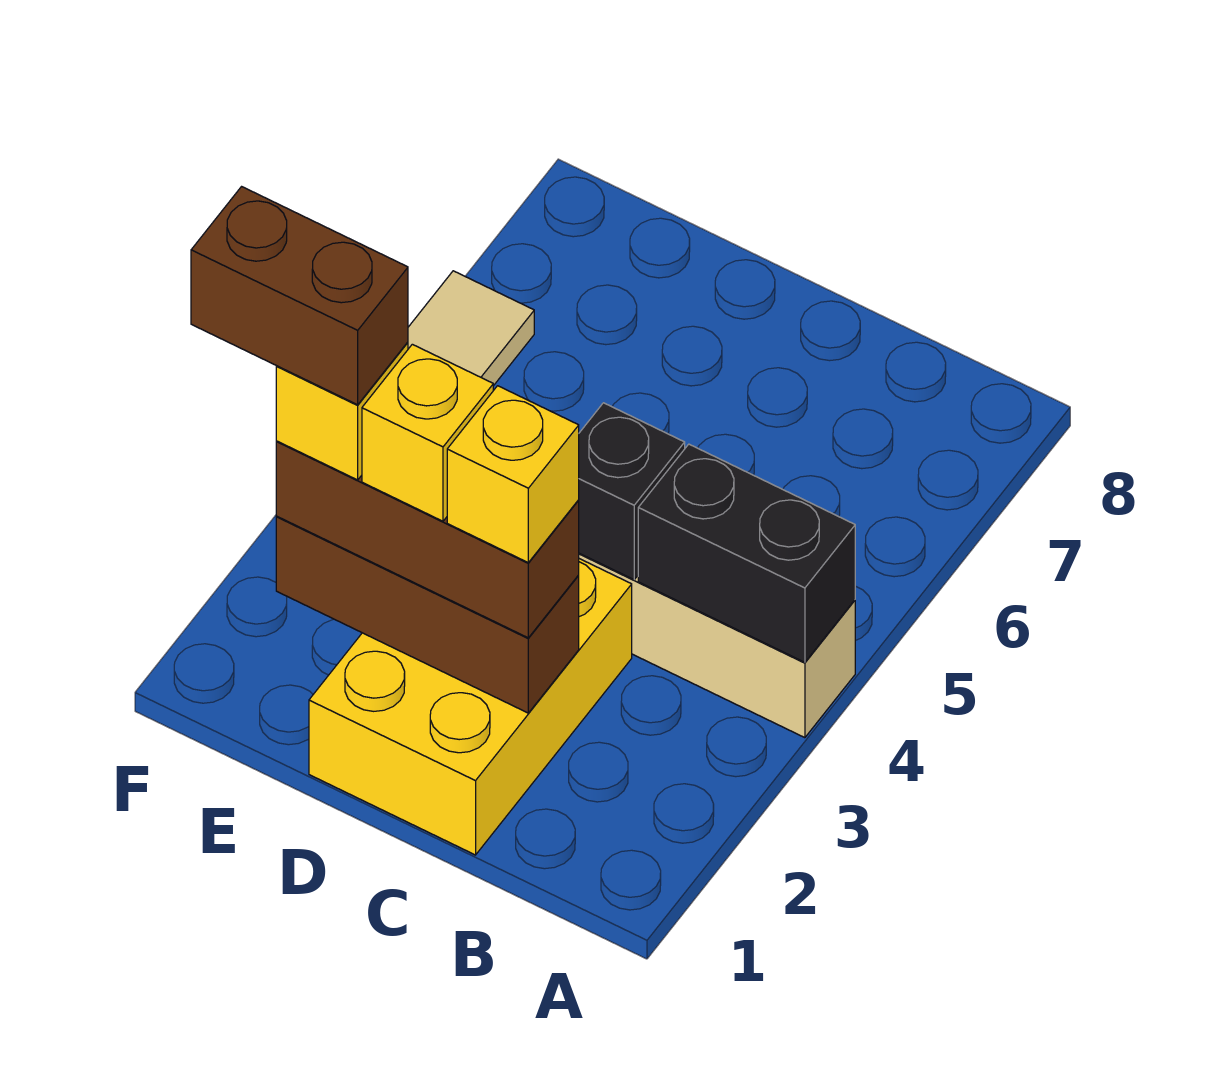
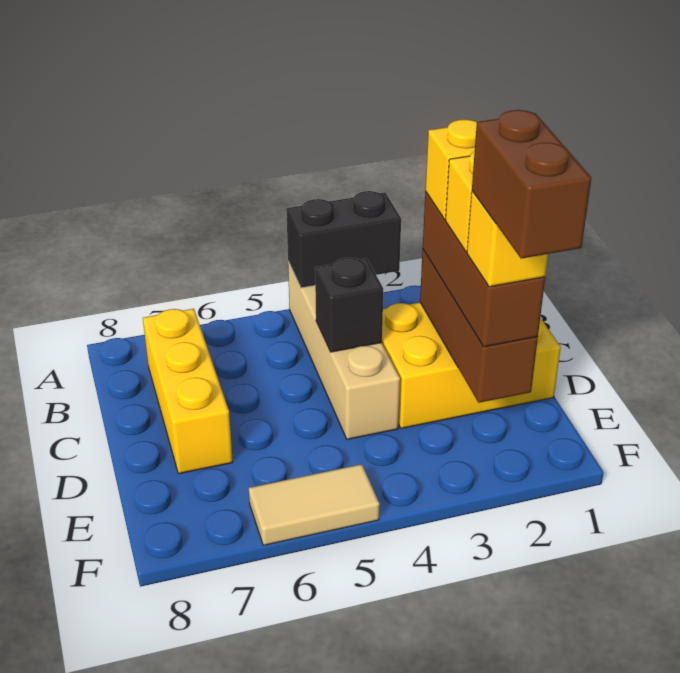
black brick A4:B4 level 2 -> black brick A3:A4 level 2
none -> yellow brick B7:D7 level 1

